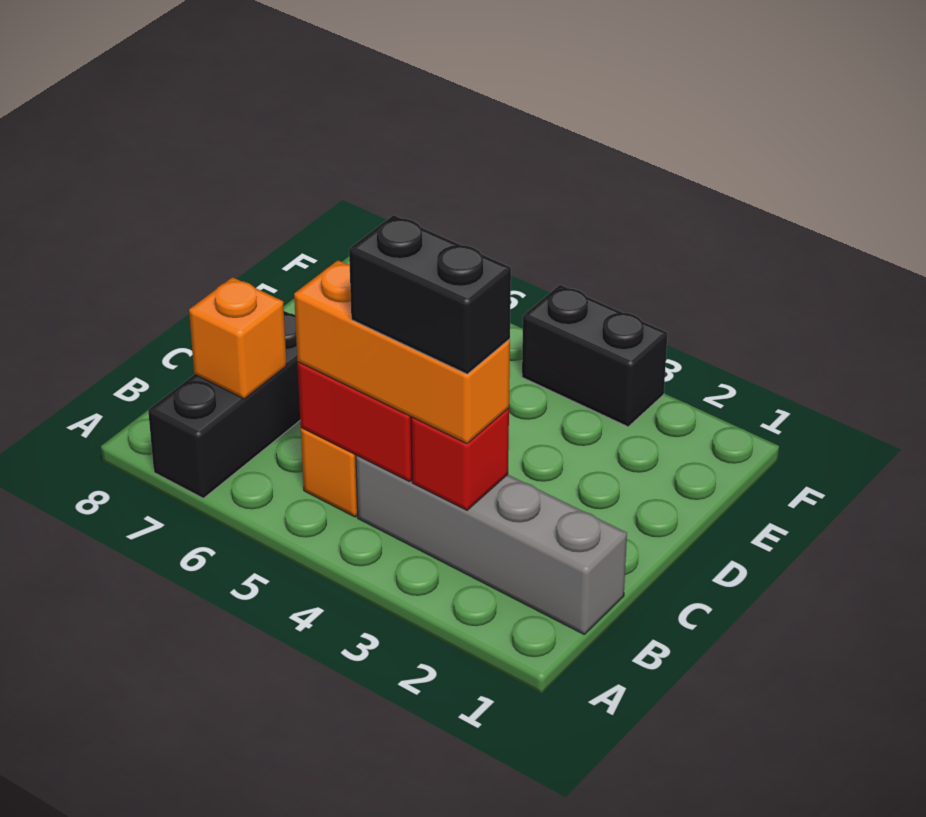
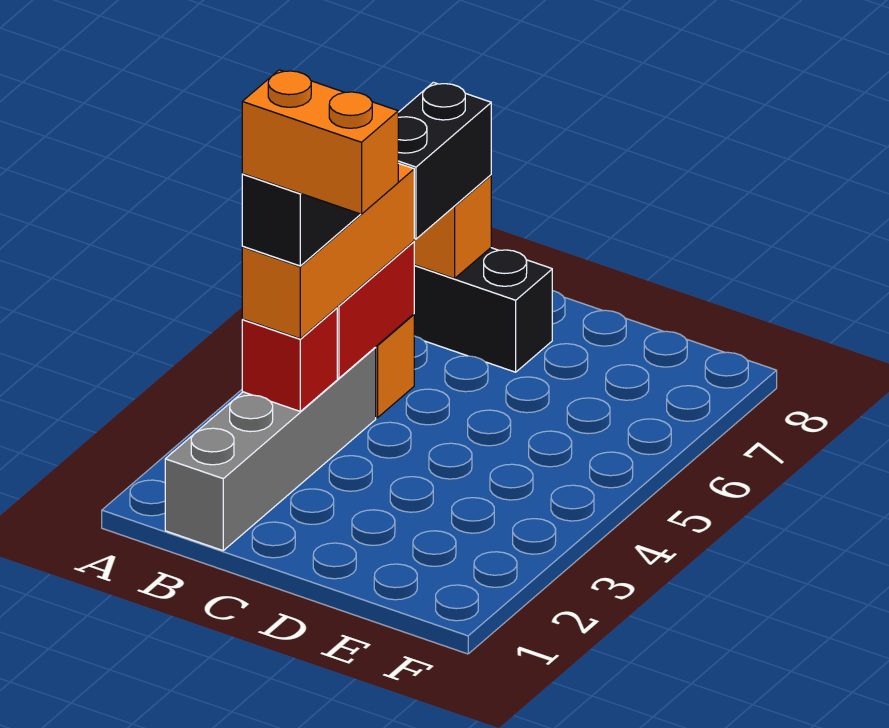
none -> orange brick B3:C3 level 5
black brick F3:F4 level 1 -> black brick B6:B7 level 3

